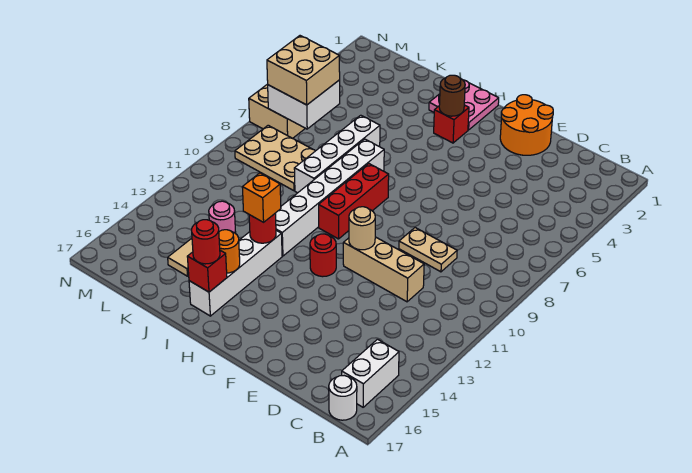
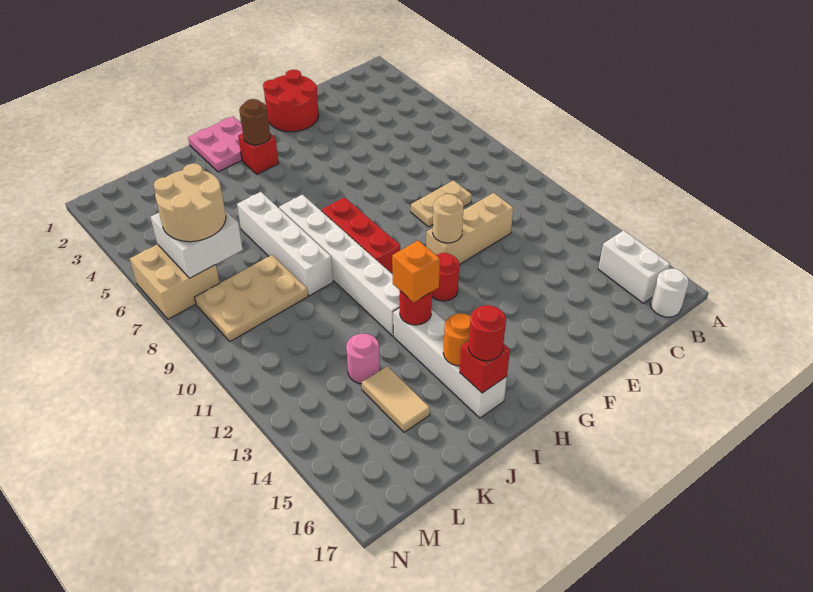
orange round brick E1:F2 level 1 -> red round brick E1:F2 level 1
tan brick L6:M7 level 3 -> tan round brick L6:M7 level 3

